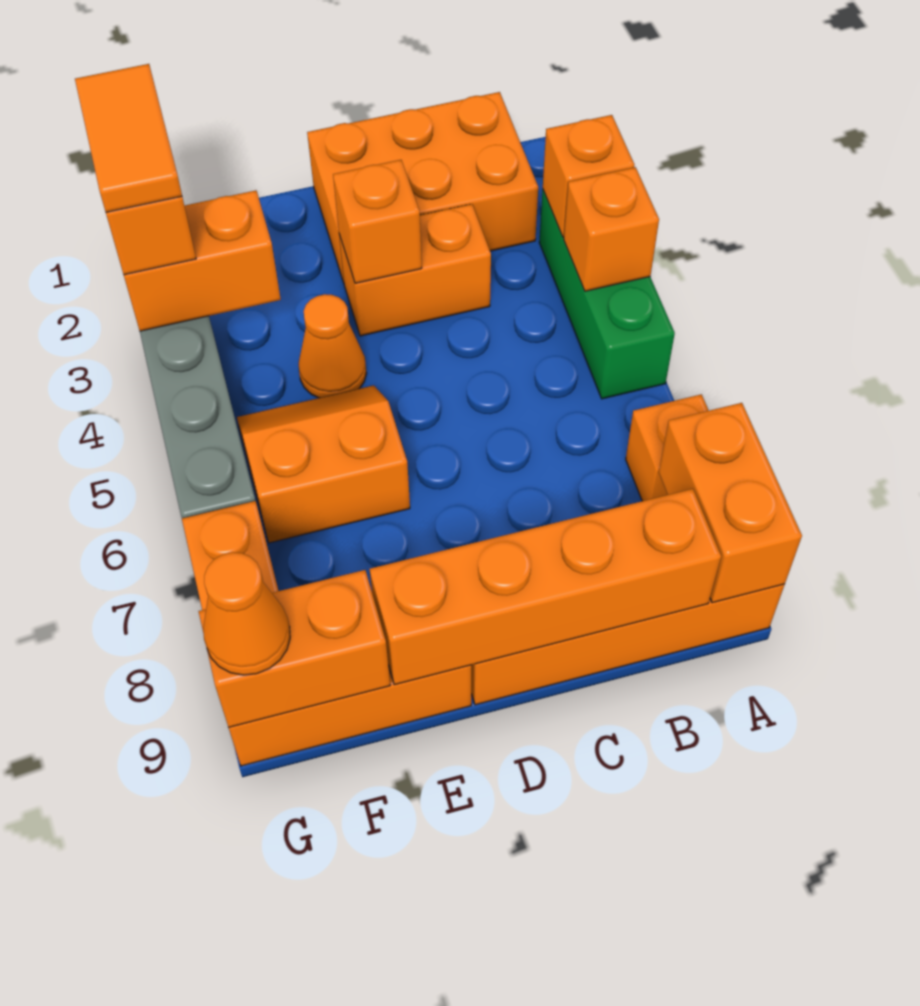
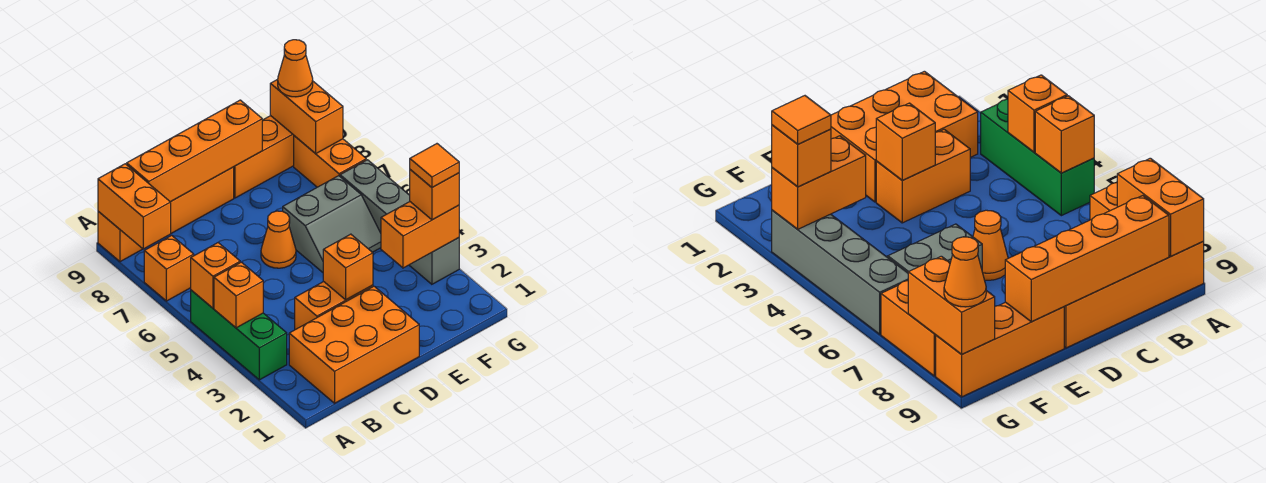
orange brick A3 level 2 -> orange brick A5 level 2
orange cone E4 level 1 -> orange cone D6 level 1
orange slope E5:F6 level 1 top 6 -> grey slope E5:F6 level 1 top 6
orange brick F9:G9 level 2 -> orange brick G8:G9 level 2
orange tile G2:G3 level 4 -> orange tile G3 level 4

